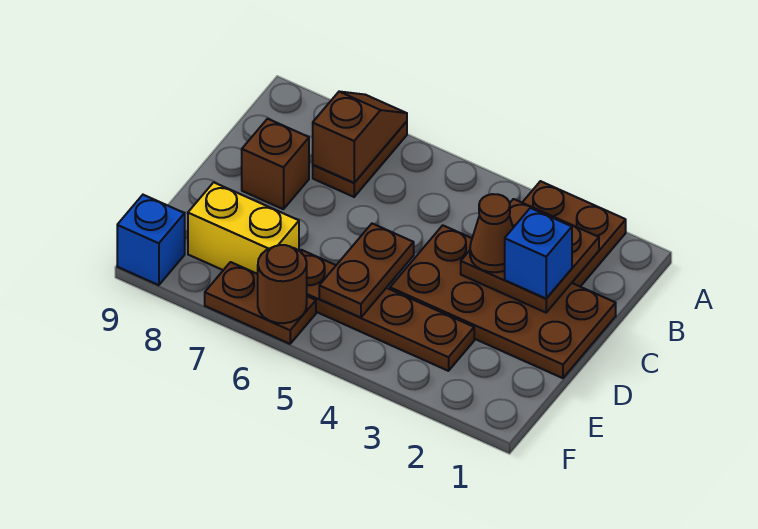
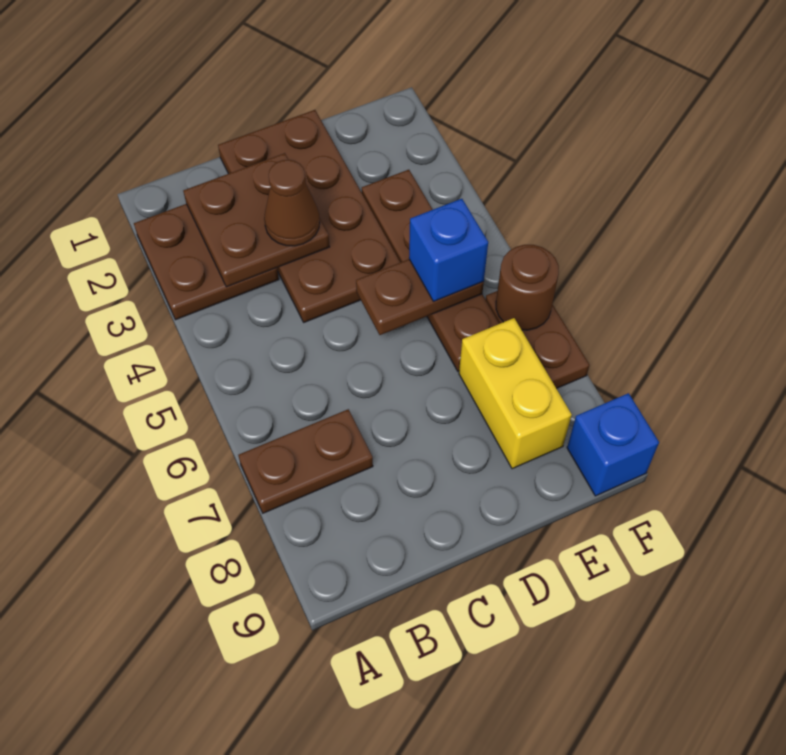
brown slope A7:B7 level 2 top B -> none
blue brick C2 level 3 -> blue brick E5 level 3
brown brick C8 level 1 -> none

